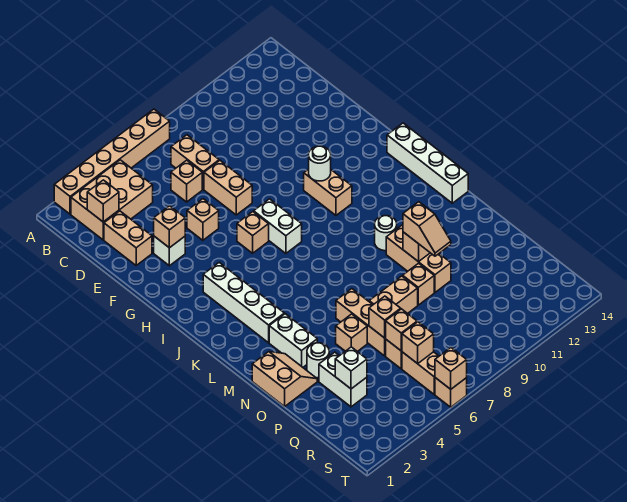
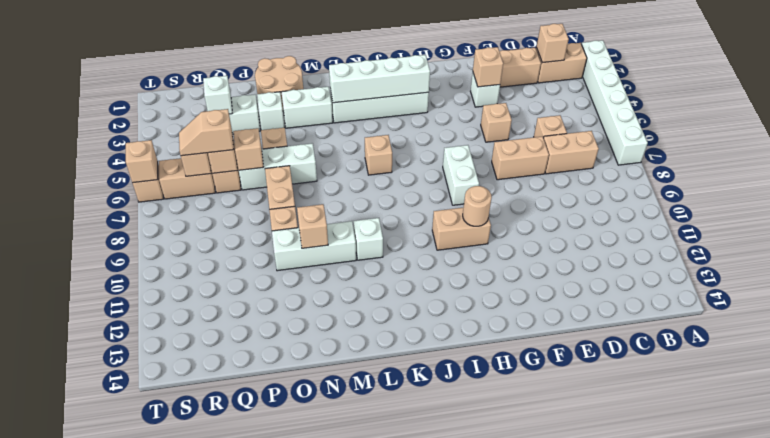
tan brick A2:A7 level 1 -> white brick A2:A7 level 1
tan brick B2:C4 level 1 -> tan brick B2:C2 level 1
tan brick H6 level 1 -> tan brick K6 level 1
white brick H7:I7 level 1 -> white brick H7:H8 level 1
white round brick H10 level 2 -> tan round brick H10 level 2
white brick I14:L14 level 1 -> white brick I3:L3 level 2
white round brick L10 level 1 -> white brick L10 level 1
tan brick M10:O10 level 1 -> white brick M10:O10 level 1
tan slope N1:O2 level 1 top 1 -> tan round brick N1:O2 level 1
tan brick N6:P6 level 1 -> white brick N6:P6 level 1
tan slope N10:O10 level 3 top N -> tan slope Q6:R6 level 3 top Q
white round brick O3 level 1 -> white brick O3 level 1

